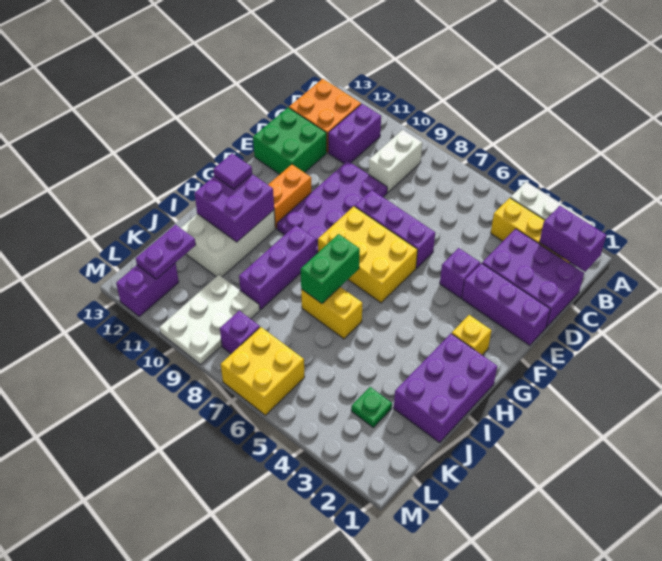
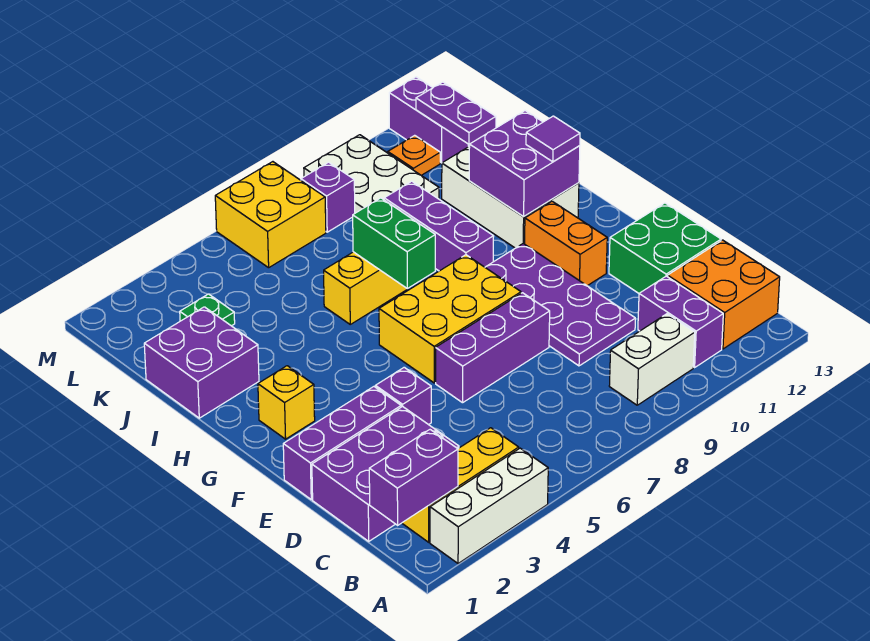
white brick B9:C9 level 1 -> white brick B9:B10 level 1
purple brick H1:J2 level 1 -> purple brick I1:J2 level 1
none -> orange plate L11 level 1

